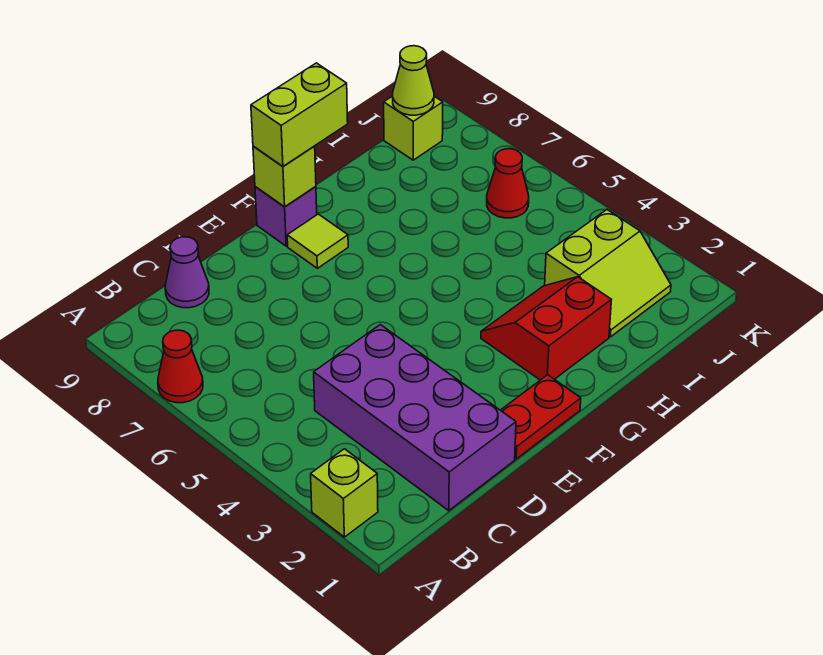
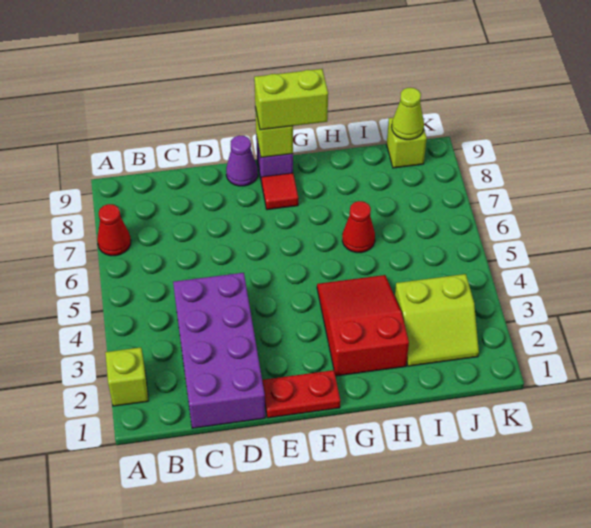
purple cone C9 level 1 -> purple cone E9 level 1
lime tile F8 level 1 -> red tile F8 level 1
red slope G2:H3 level 1 top 2 -> red slope G2:H4 level 1 top 2
red cone J6 level 1 -> red cone H6 level 1

